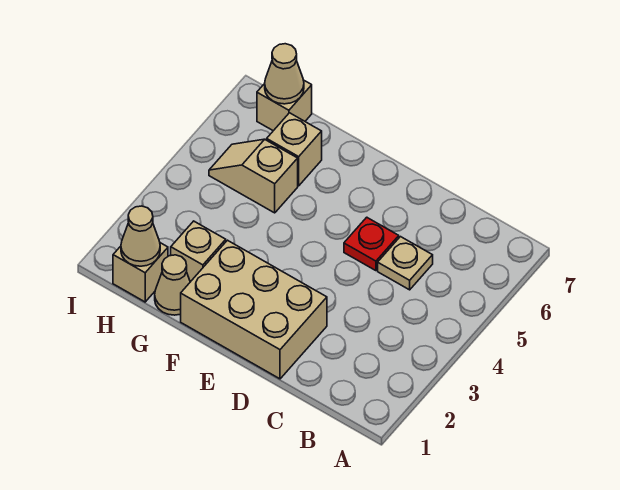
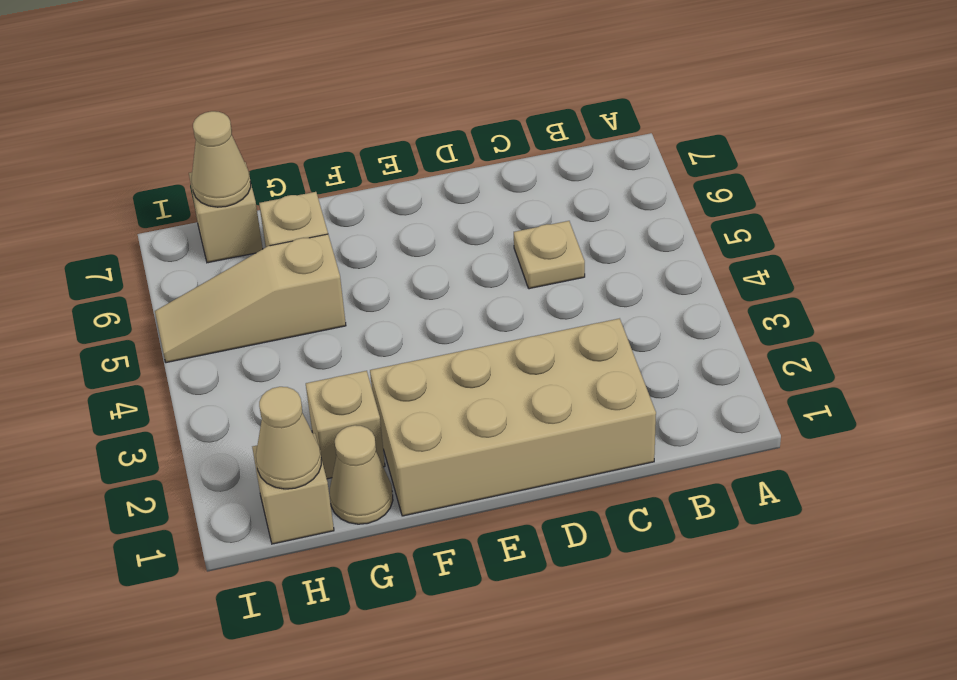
tan brick D1:F2 level 1 -> tan brick C1:F2 level 1
red plate D5 level 1 -> none
tan slope G5:H5 level 1 top G -> tan slope G5:I5 level 1 top G

